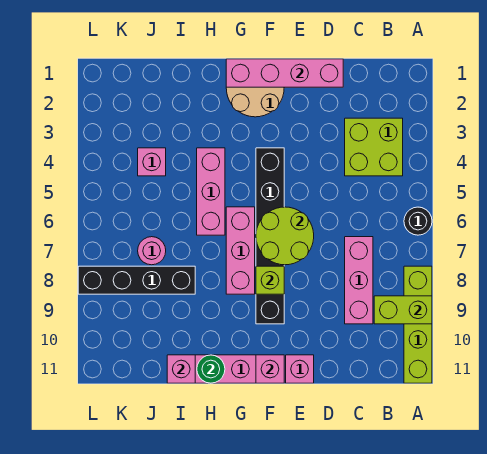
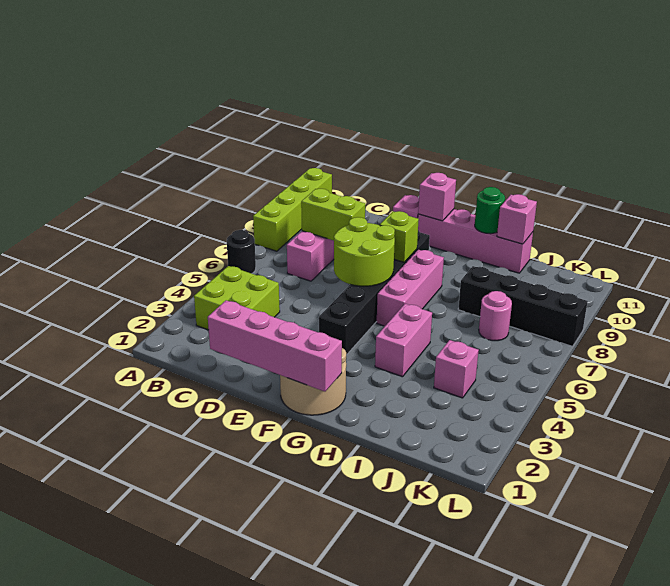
lime brick A9:B9 level 2 -> lime brick C8:D8 level 2
pink brick H4:H6 level 1 -> pink brick H4:H5 level 1

